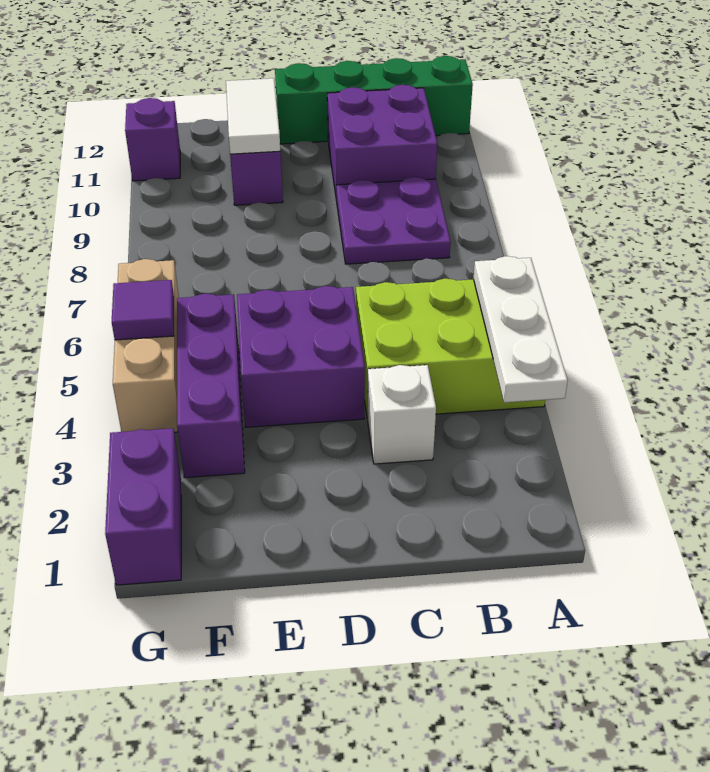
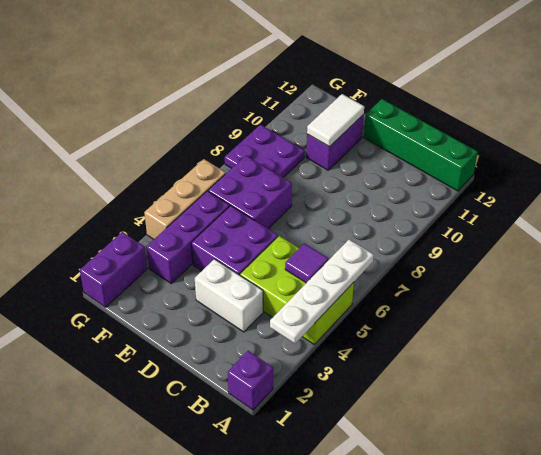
white plate A3:A5 level 2 -> white plate A3:A6 level 2
purple plate B8:C9 level 1 -> purple plate F8:G9 level 1
purple brick B10:C11 level 1 -> purple brick E6:F7 level 1
white brick C3 level 1 -> white brick C3:D3 level 1
purple tile G5 level 2 -> purple tile B5 level 2
purple brick G11 level 1 -> purple brick A1 level 1

